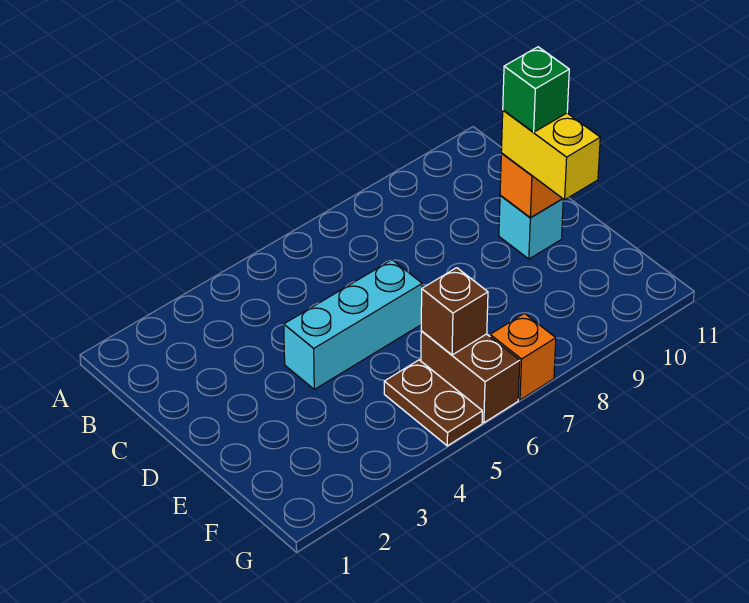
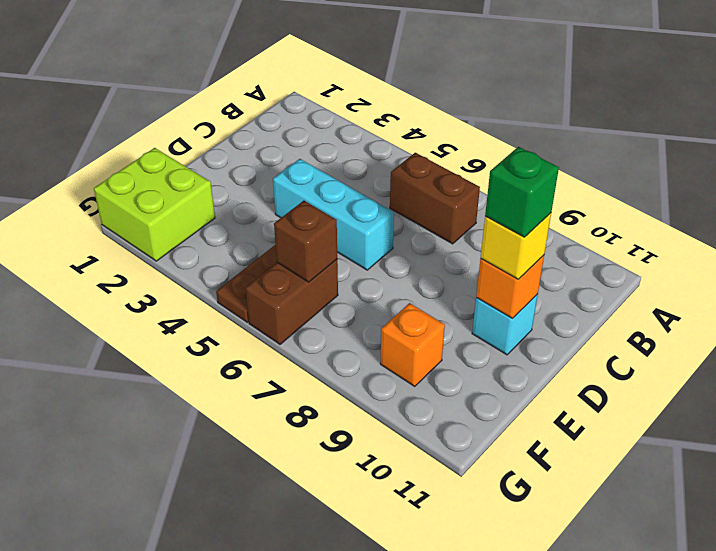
none -> brown brick B6:B7 level 1
yellow brick D10:E10 level 3 -> yellow brick D10 level 3
none -> lime brick F1:G2 level 1
orange brick G7 level 1 -> orange brick F9 level 1

